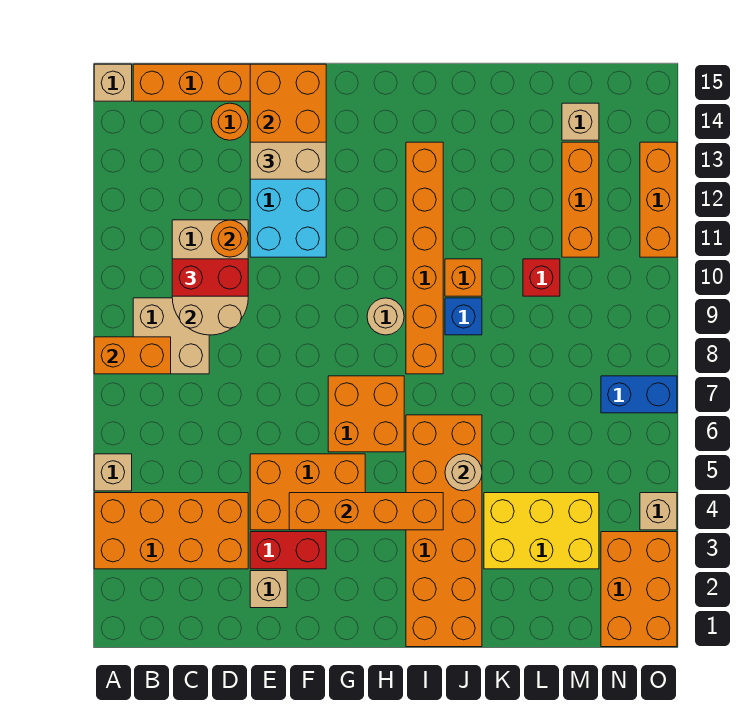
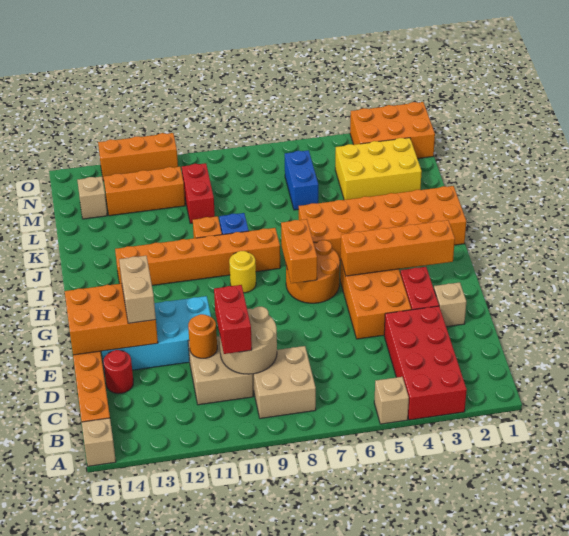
orange brick A3:D4 level 1 -> red brick A3:D4 level 1
orange brick A8:B8 level 2 -> orange brick G7:H7 level 2
orange round brick D14 level 1 -> red round brick D14 level 1
orange brick F4:I4 level 2 -> orange brick G2:G5 level 2
orange brick G6:H7 level 1 -> orange round brick G6:H7 level 1
tan round brick H9 level 1 -> yellow round brick H9 level 1
tan round brick J5 level 2 -> none
yellow brick K3:M4 level 1 -> yellow brick L2:M4 level 1
red brick L10 level 1 -> red brick L10:M10 level 1
blue brick N7:O7 level 1 -> blue brick L6:M6 level 1
tan brick O4 level 1 -> none

